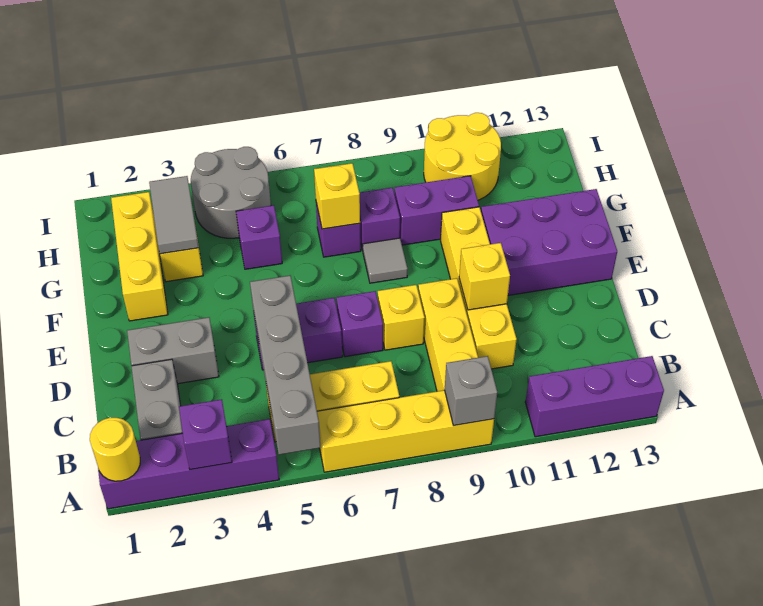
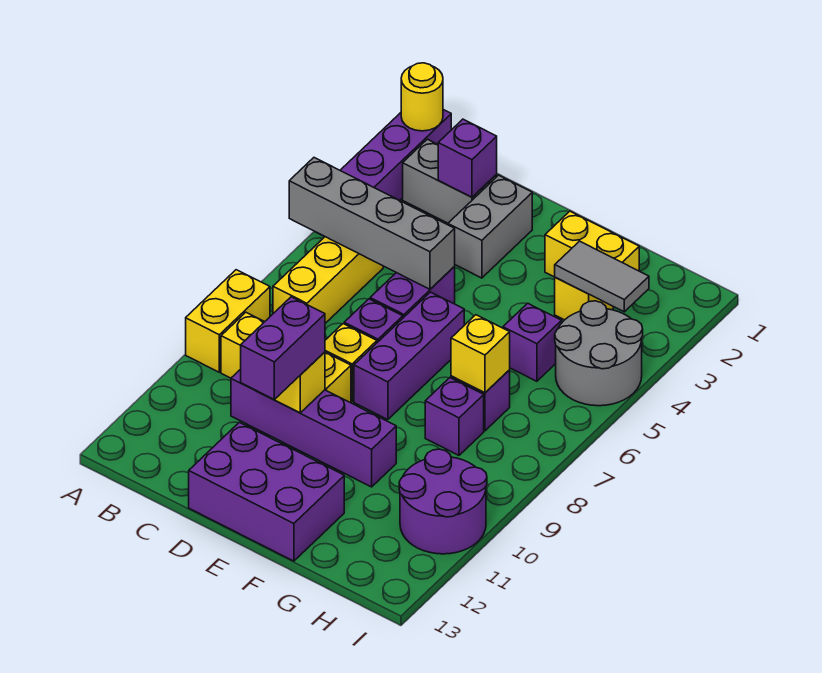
purple brick A3 level 2 -> purple brick C2 level 2
yellow brick A6:A9 level 1 -> yellow brick A8:A9 level 1
grey brick A9 level 2 -> none
purple brick A11:A13 level 1 -> purple brick E6:E8 level 1
yellow brick C10:F10 level 1 -> purple brick C10:F10 level 1
purple brick E11:F13 level 1 -> purple brick D12:F13 level 1
yellow brick F2:H2 level 1 -> yellow brick F2:G2 level 1
grey tile F8 level 1 -> none
purple brick G9:G10 level 1 -> purple brick D10:D11 level 3
yellow round brick H10:I11 level 1 -> purple round brick H10:I11 level 1

